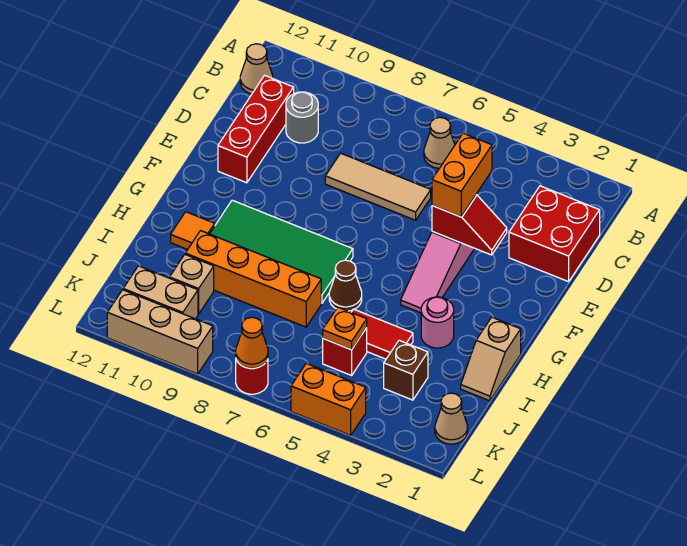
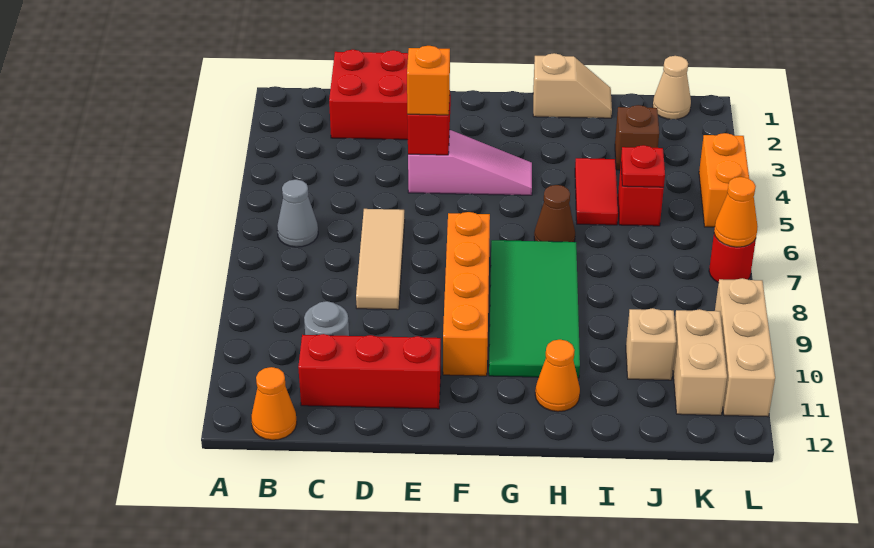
tan cone B6 level 1 -> grey cone B6 level 1
tan cone B12 level 1 -> orange cone B12 level 1
orange brick D4:E4 level 3 -> orange brick E4 level 3
pink round brick H3 level 1 -> none
orange tile H11 level 1 -> orange cone H11 level 1
orange brick I7:I10 level 1 -> orange brick F7:F10 level 1
orange plate J5 level 2 -> red plate J5 level 2

